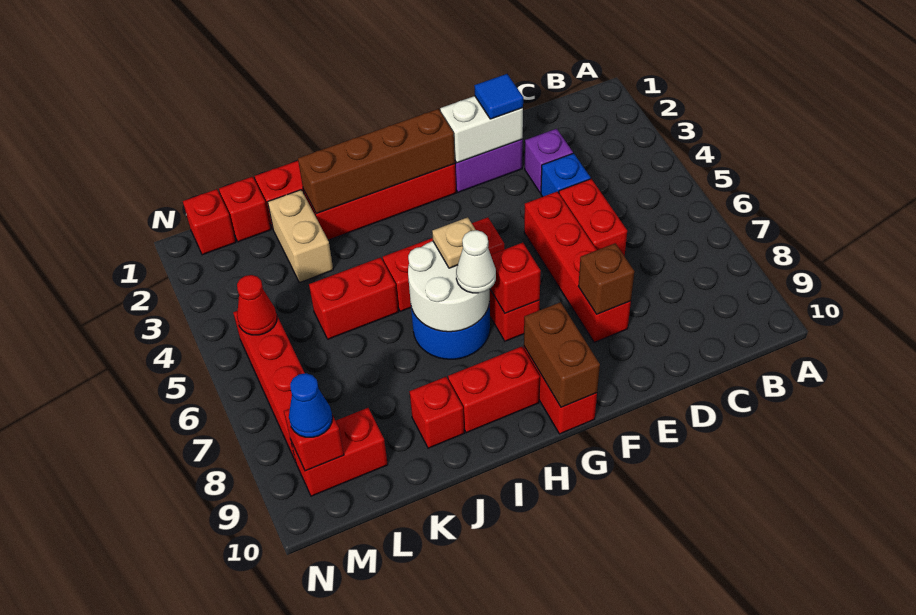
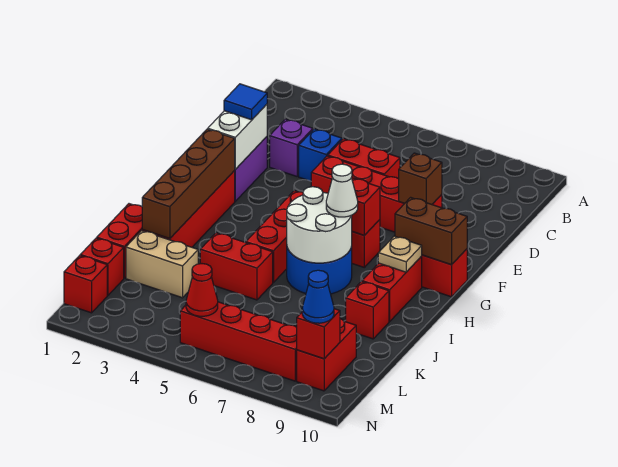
tan plate H6 level 3 -> tan plate H9 level 2
red brick J5:K5 level 1 -> red brick J4:J5 level 1

